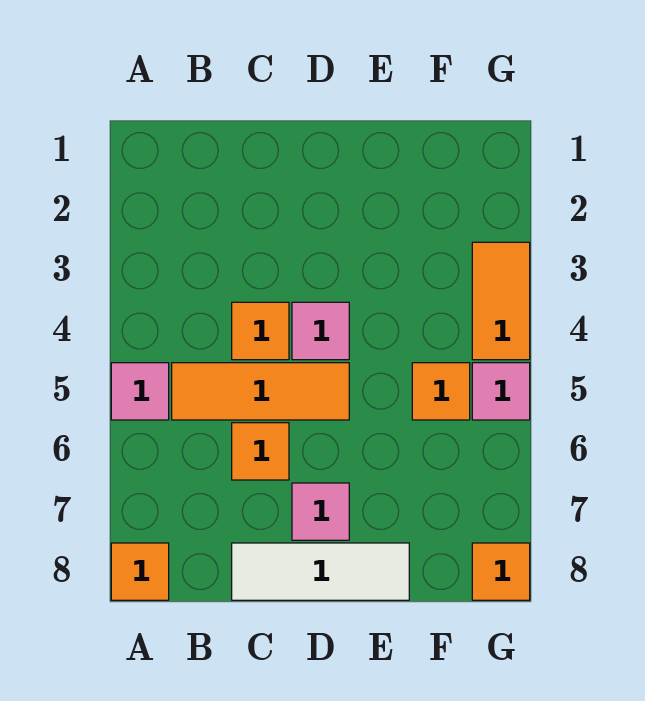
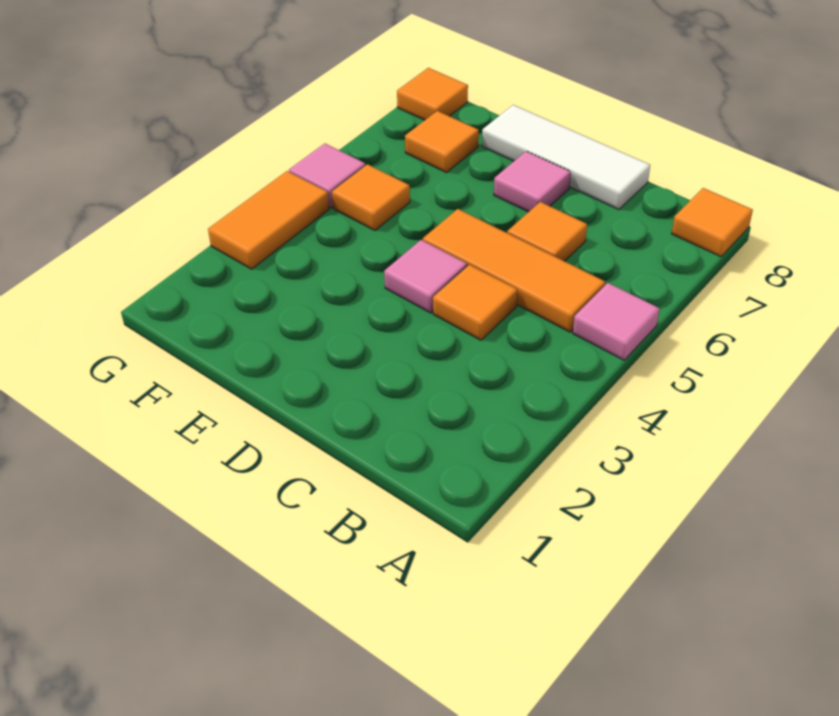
none -> orange tile F7 level 1

